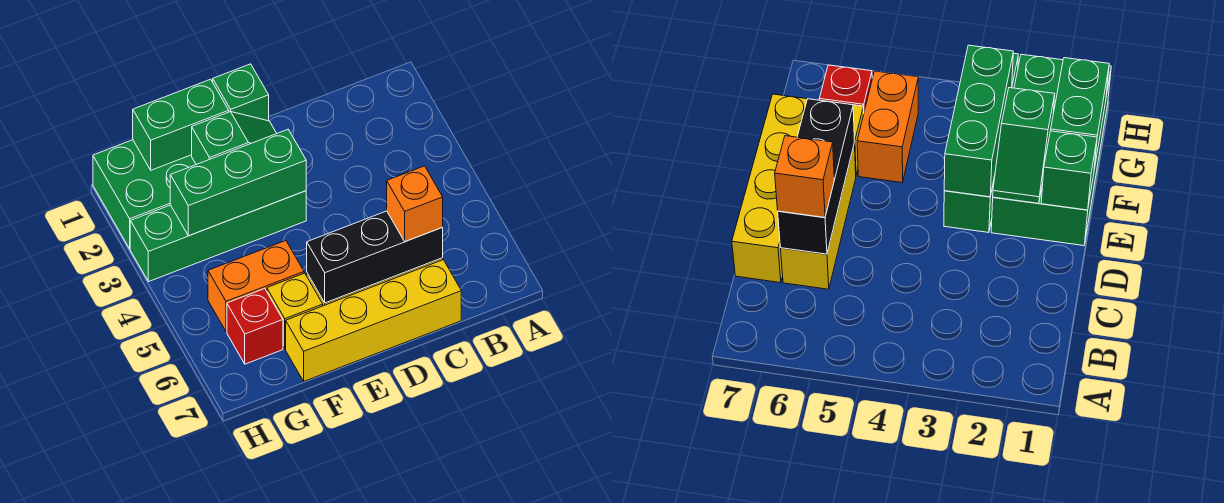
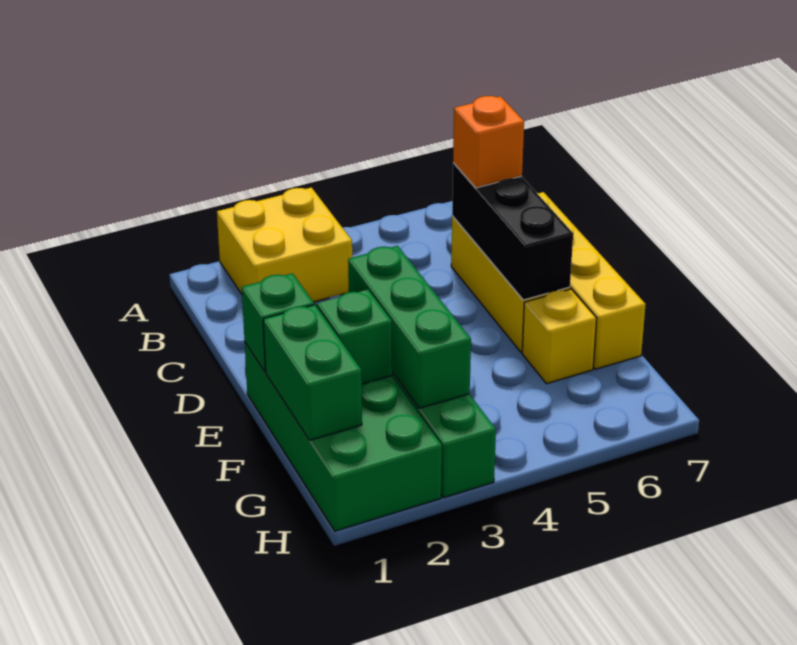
none -> yellow brick A2:B3 level 1
orange brick F5:G5 level 1 -> none
red brick G6 level 1 -> none

